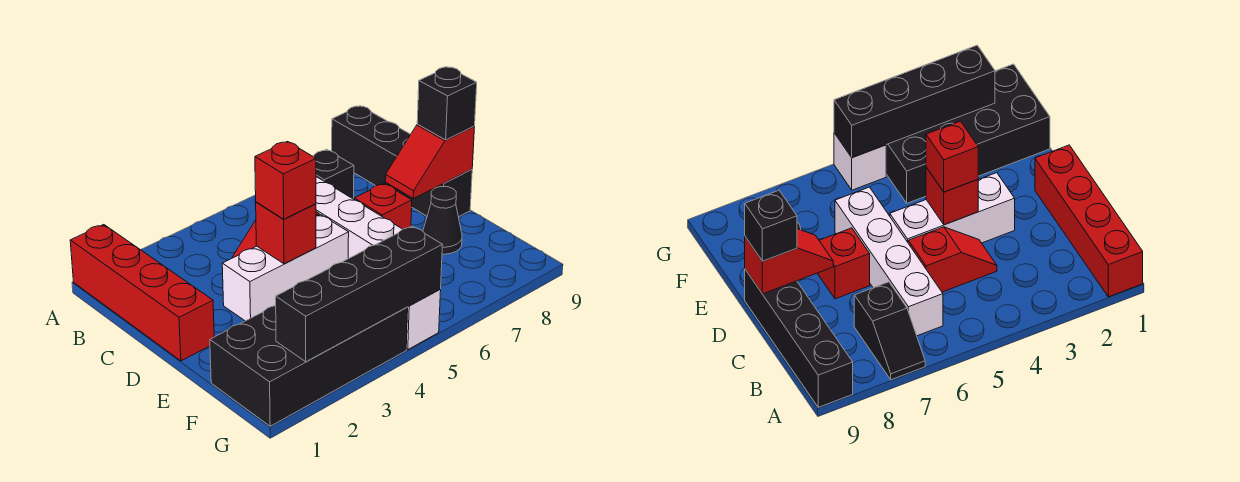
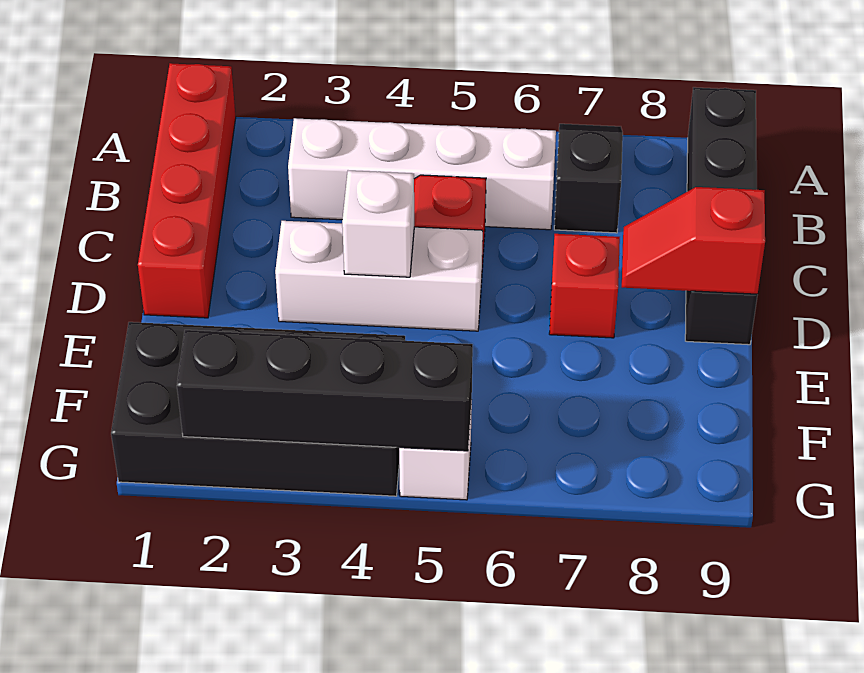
white brick B6:E6 level 1 -> white brick B3:B6 level 1
red brick D4 level 2 -> white brick D4 level 2
red brick D4 level 3 -> none
black brick D9 level 3 -> none
black cone E8 level 1 -> none

